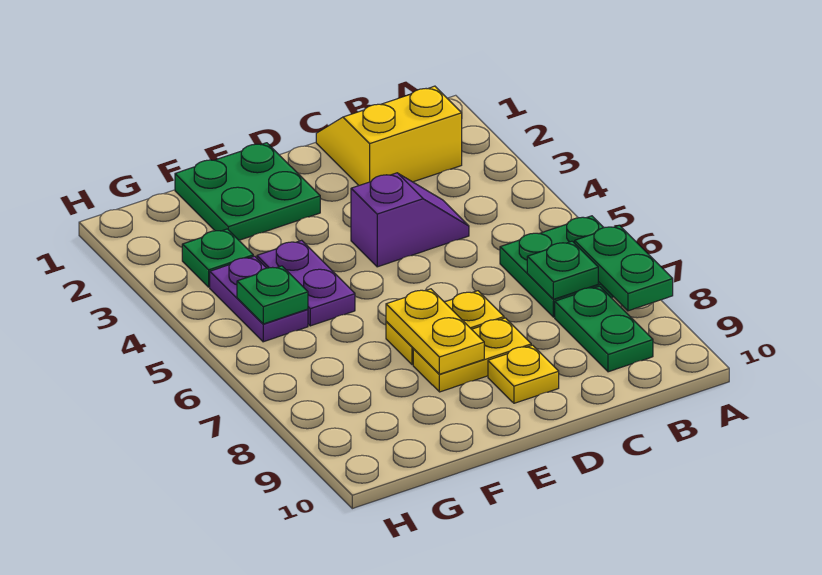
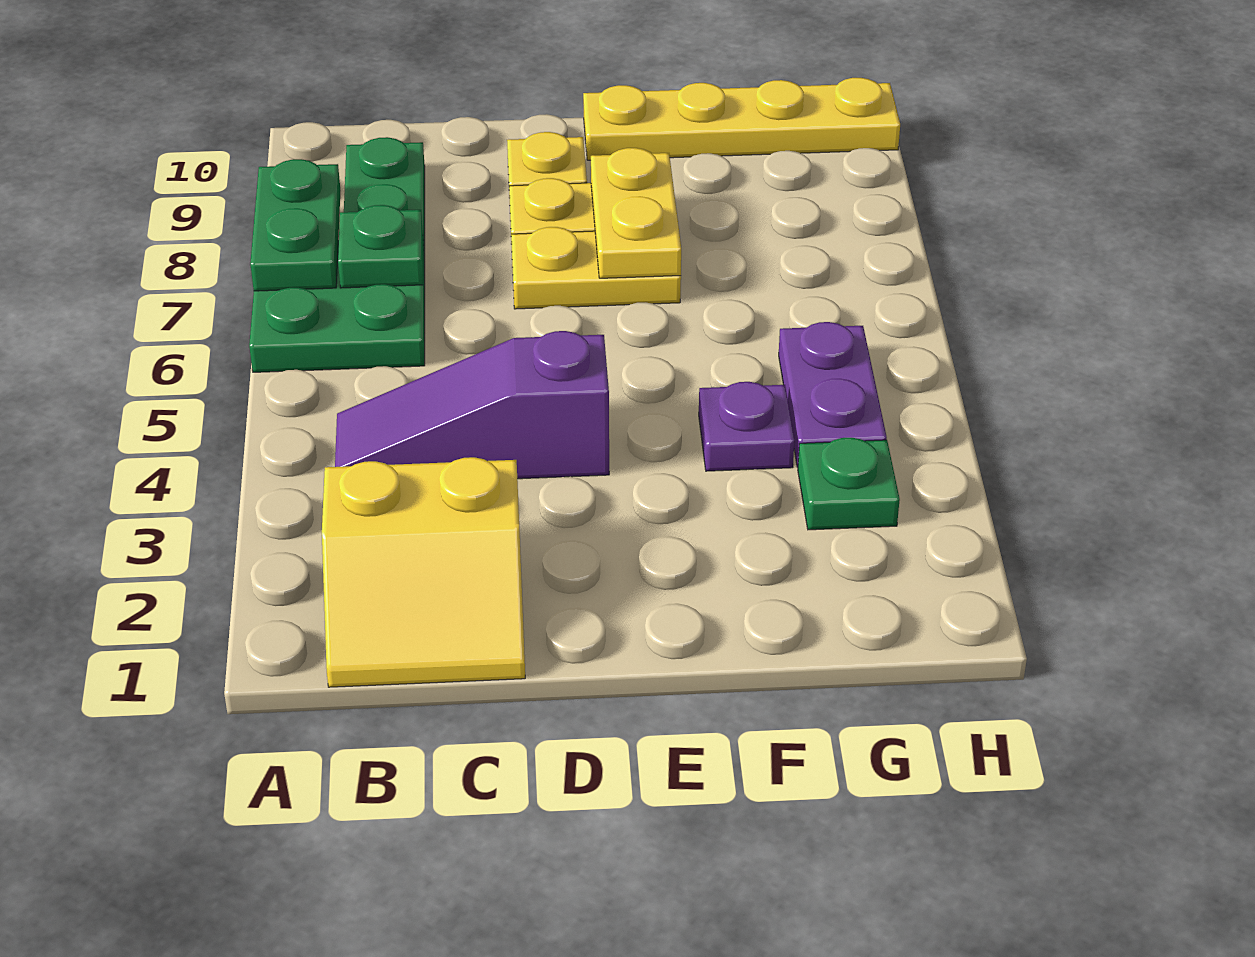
purple slope C4:D4 level 1 top D -> purple slope B4:D4 level 1 top D
green plate E1:F2 level 1 -> none
none -> yellow plate E10:H10 level 1
purple plate F4:F5 level 1 -> purple plate F4 level 1
green plate G5 level 2 -> none

